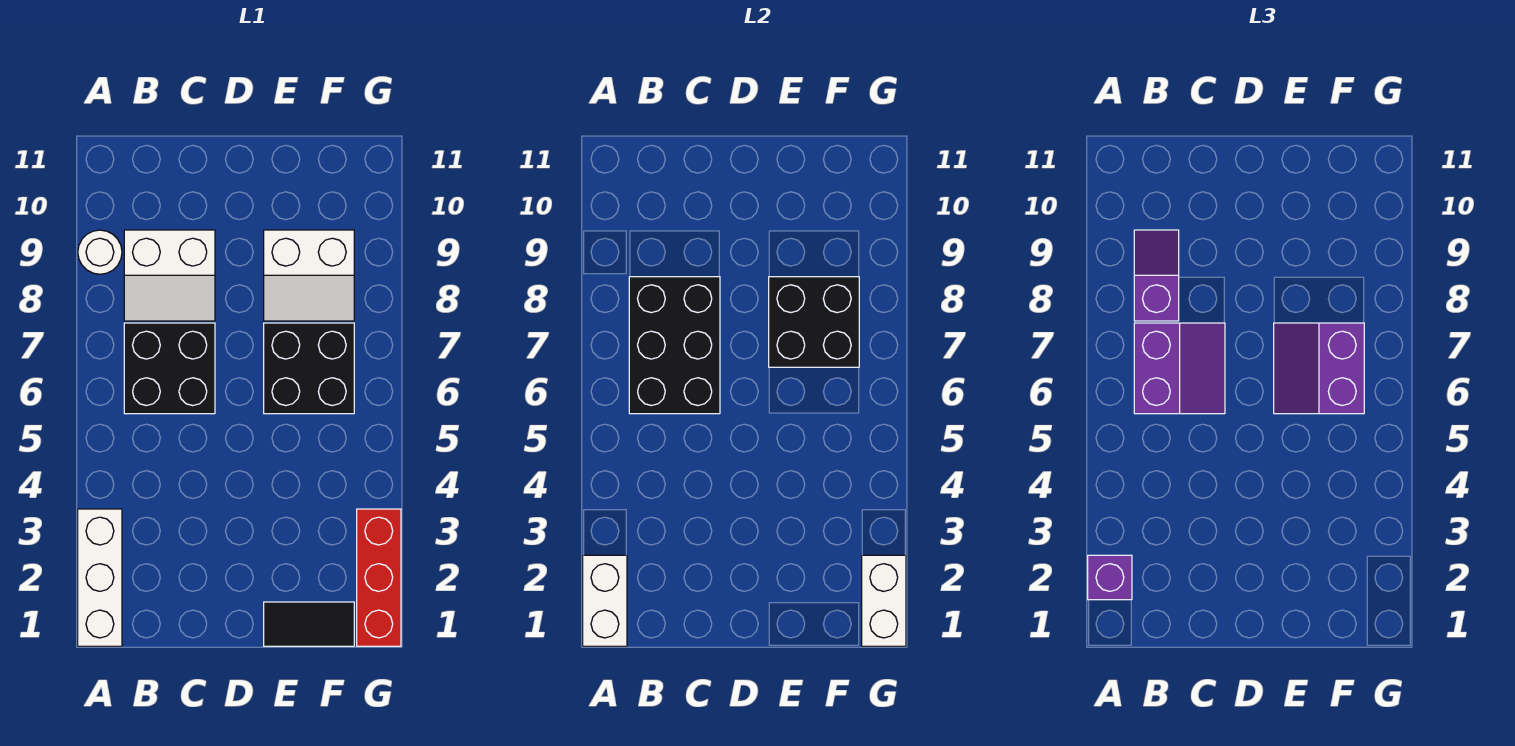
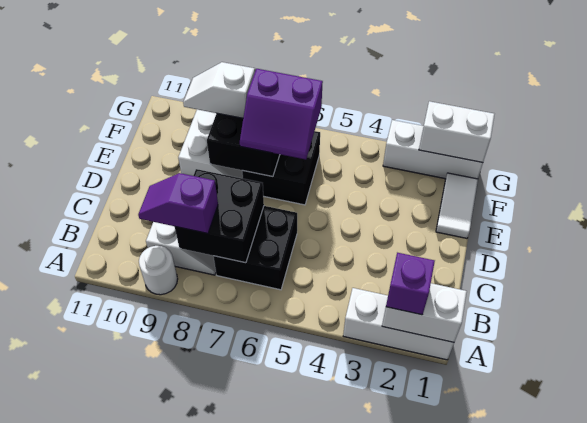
black brick B6:C8 level 2 -> black brick B7:C8 level 2
purple slope B6:C7 level 3 top B -> none
black tile E1:F1 level 1 -> white tile E1:F1 level 1
none -> white slope F8:F9 level 3 top 8
red brick G1:G3 level 1 -> white brick G1:G3 level 1

